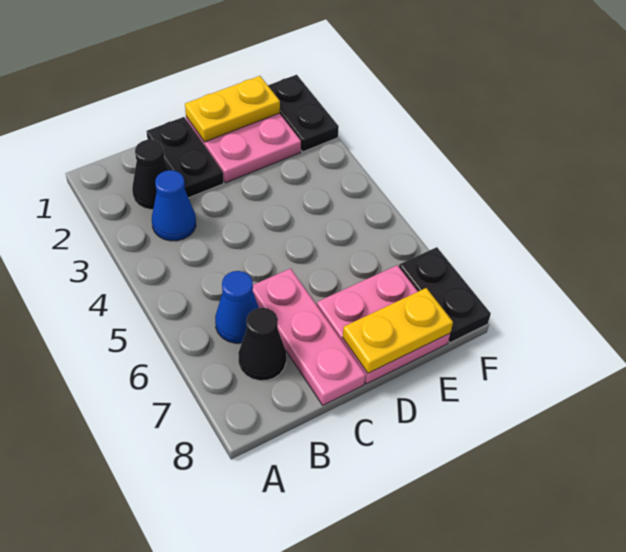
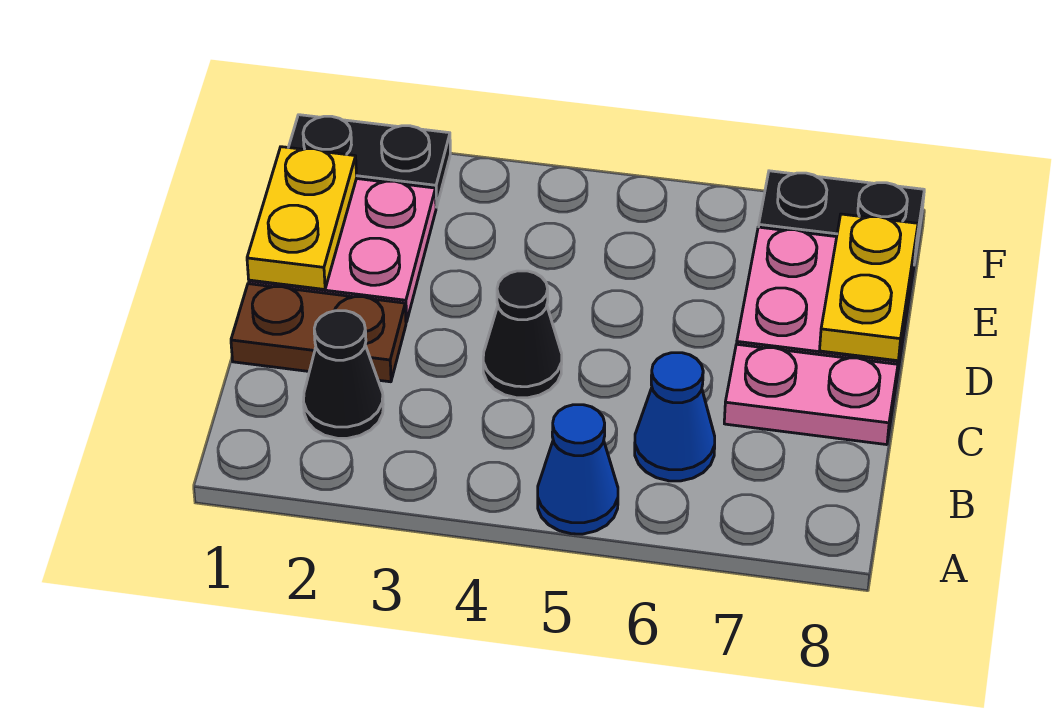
blue cone B3 level 1 -> blue cone A5 level 1
black cone B7 level 1 -> black cone C4 level 1
black plate C1:C2 level 1 -> brown plate C1:C2 level 1
pink plate C6:C8 level 1 -> pink plate C7:C8 level 1

